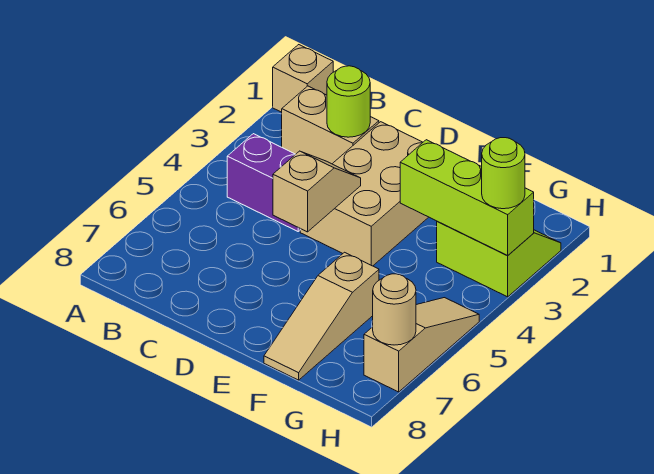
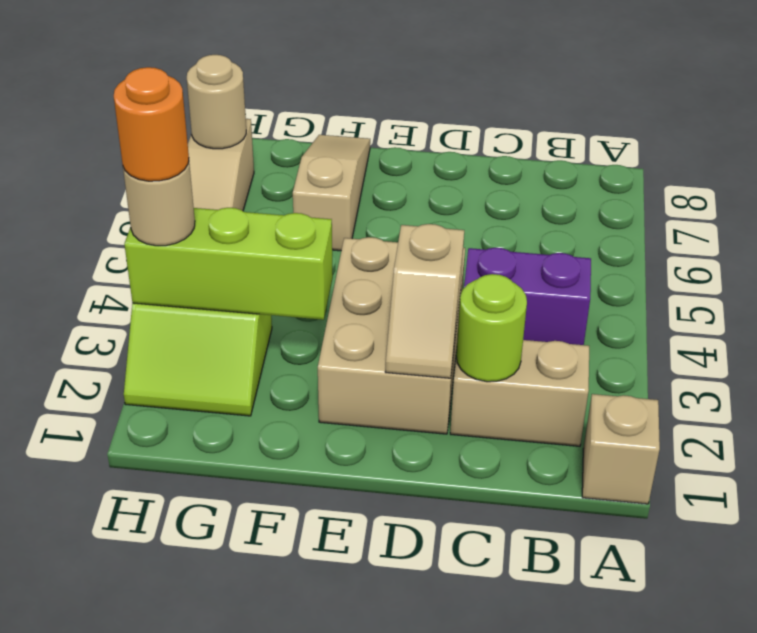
tan slope D4:D5 level 2 top 5 -> tan slope D2:D3 level 2 top 3
lime round brick H3 level 3 -> tan round brick H3 level 3
none -> orange round brick H3 level 4

